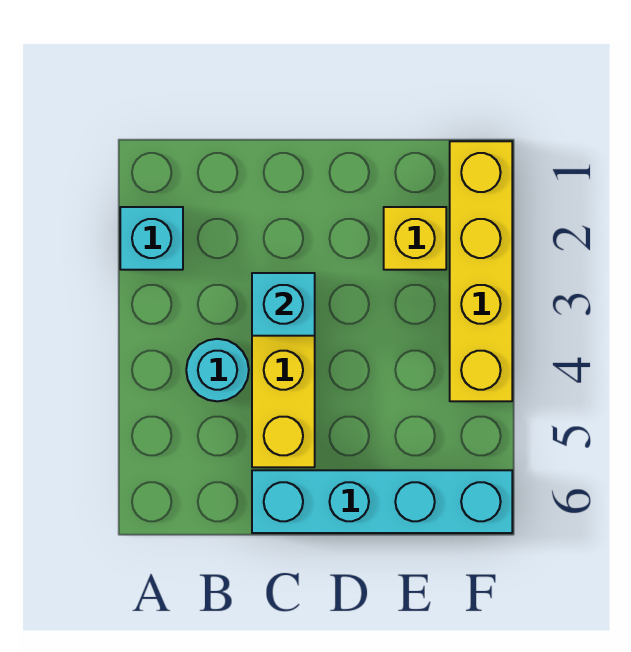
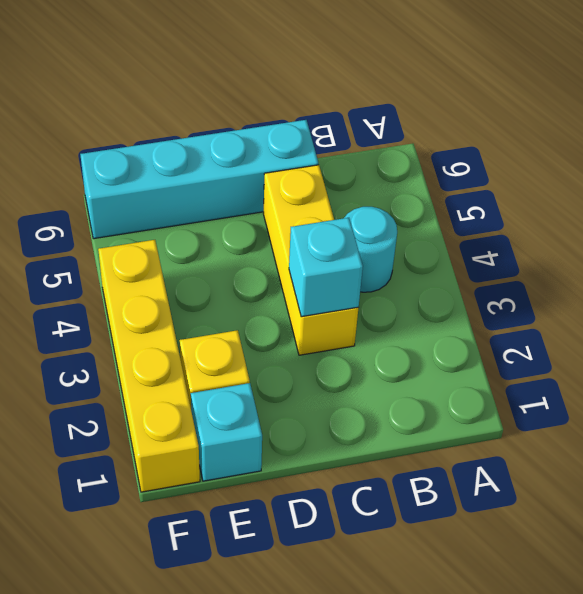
cyan brick A2 level 1 -> cyan brick E1 level 1

